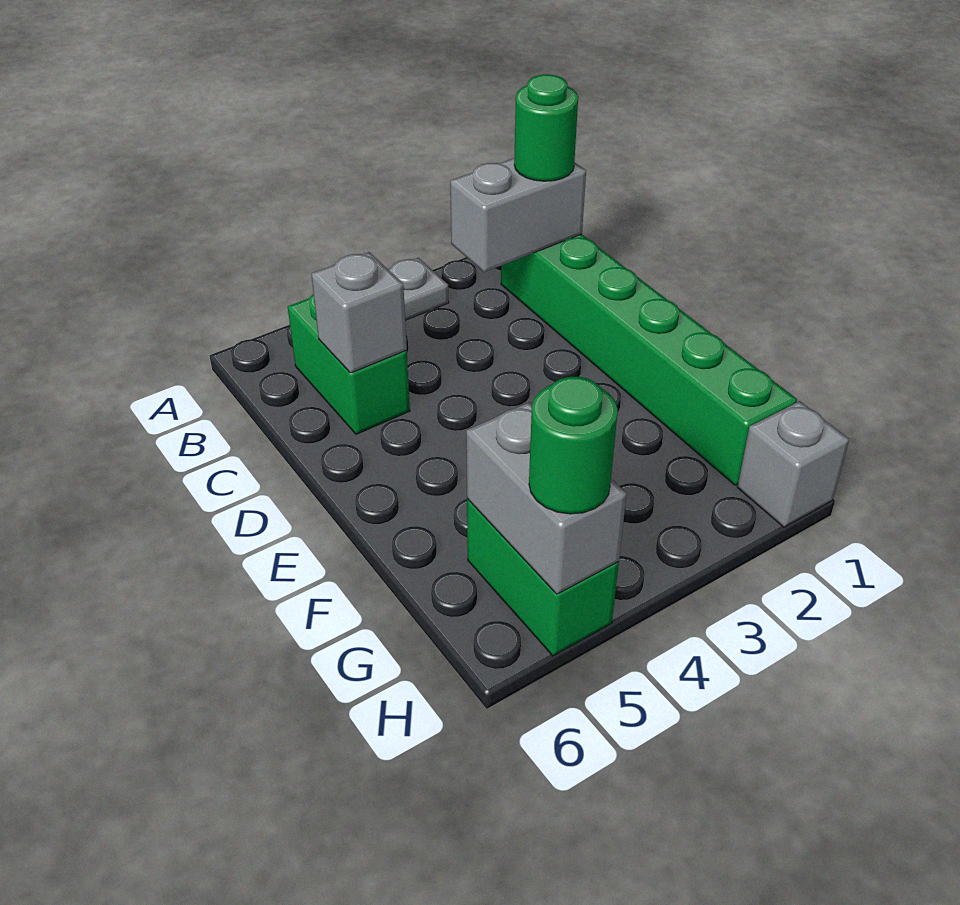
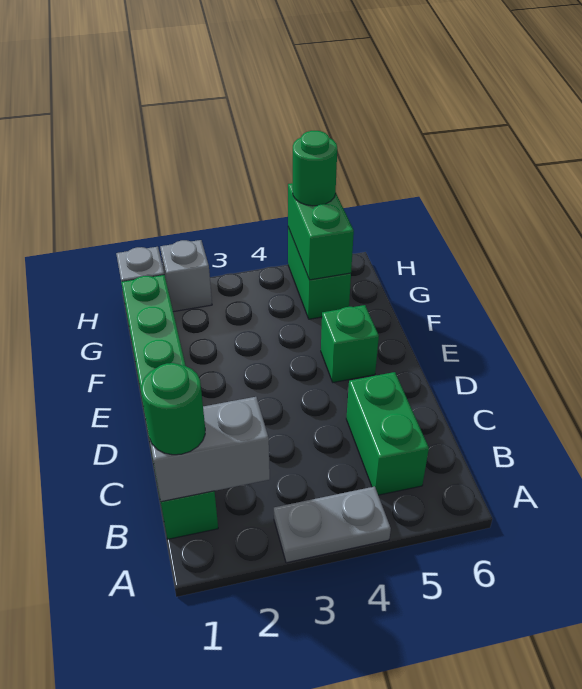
grey brick C5 level 2 -> grey brick H2 level 1
none -> green brick E5 level 1
grey brick G5:H5 level 2 -> green brick G5:H5 level 2

